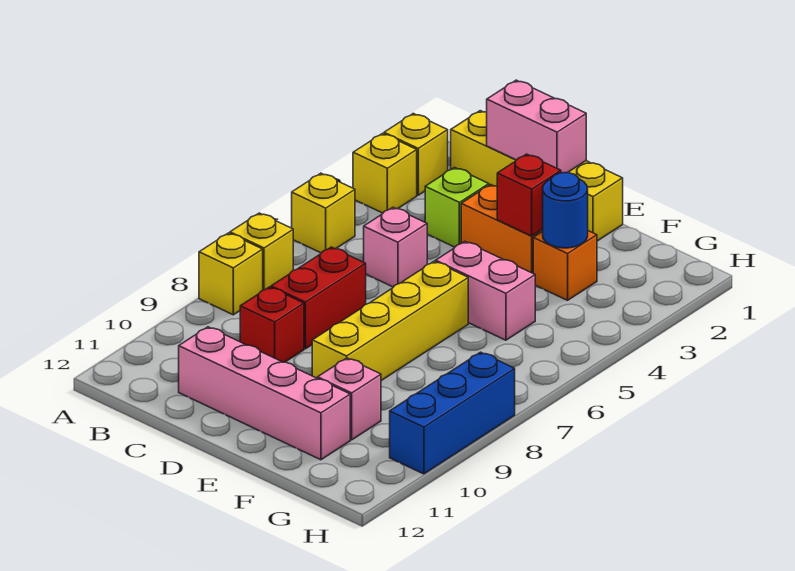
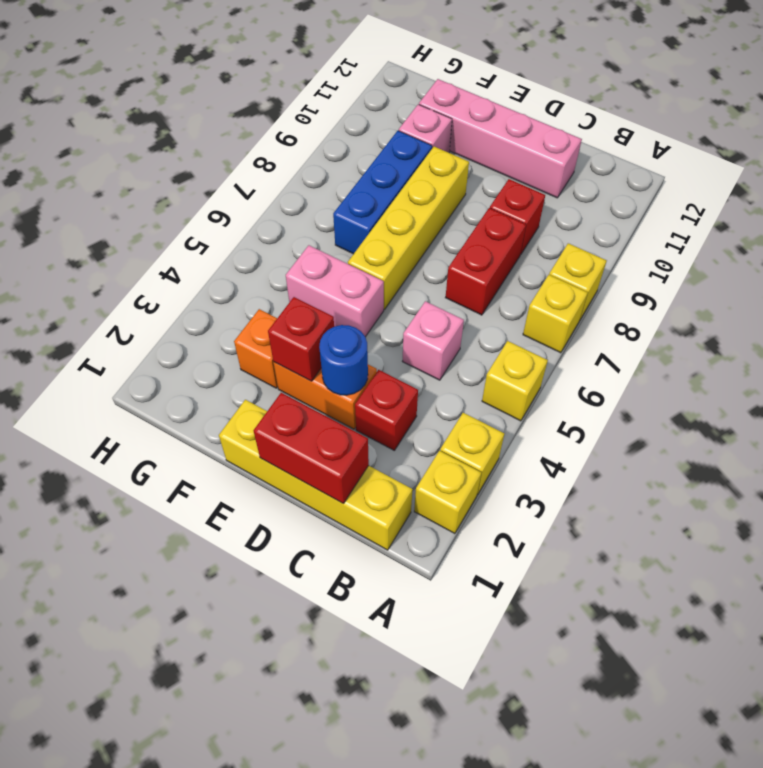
pink brick C1:D1 level 2 -> red brick C1:D1 level 2
lime brick C3 level 1 -> red brick C3 level 1
blue round brick F3 level 2 -> blue round brick D3 level 2
blue brick H8:H10 level 1 -> blue brick F7:F9 level 1

